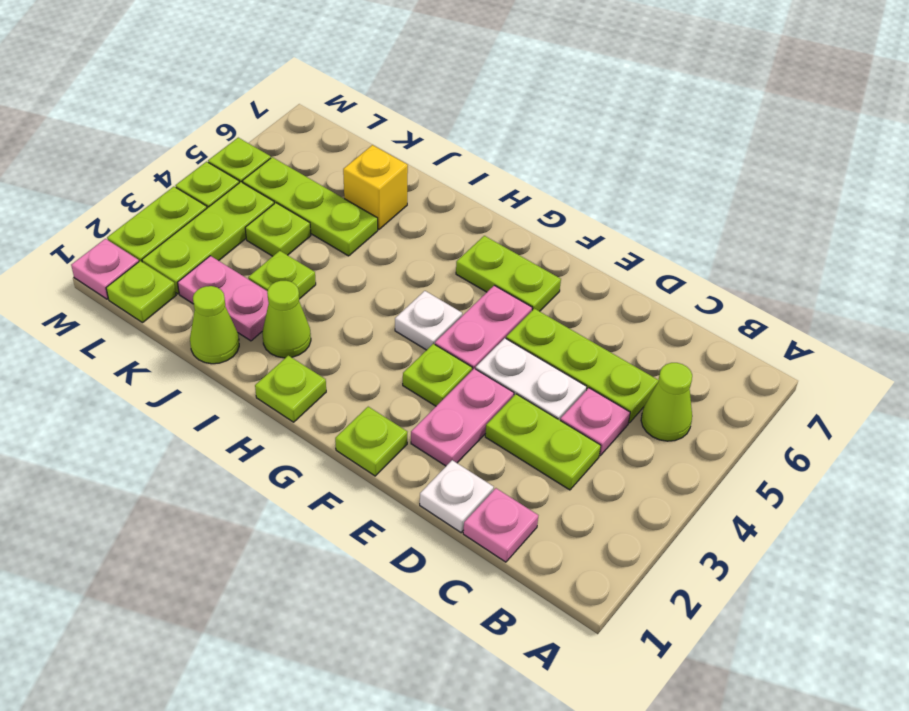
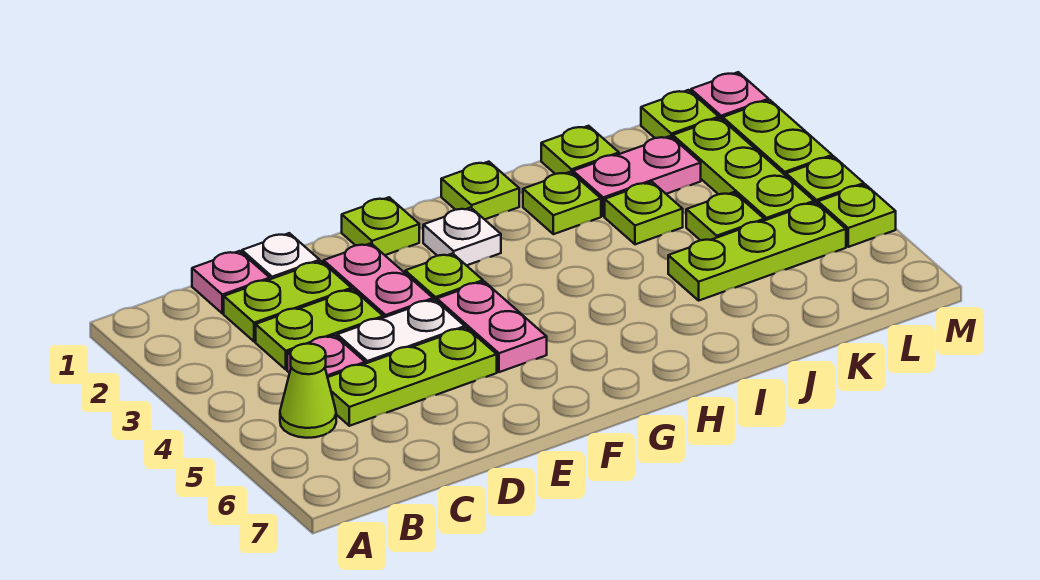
lime plate F6:G6 level 1 -> lime plate C2:D2 level 1
white plate G4 level 1 -> white plate G2 level 1
lime cone I2 level 1 -> lime plate I2 level 1
lime cone J1 level 1 -> lime plate J1 level 1
yellow brick J6 level 1 -> none

